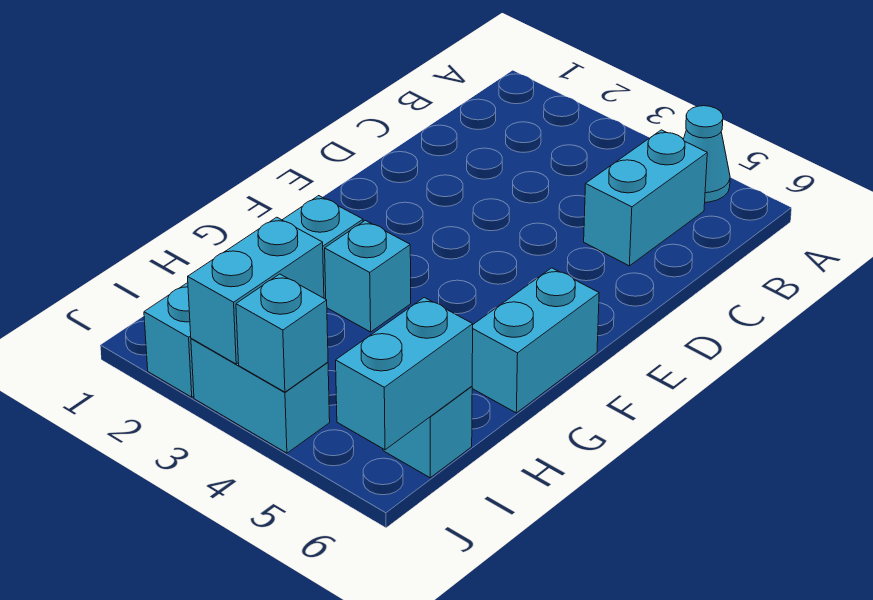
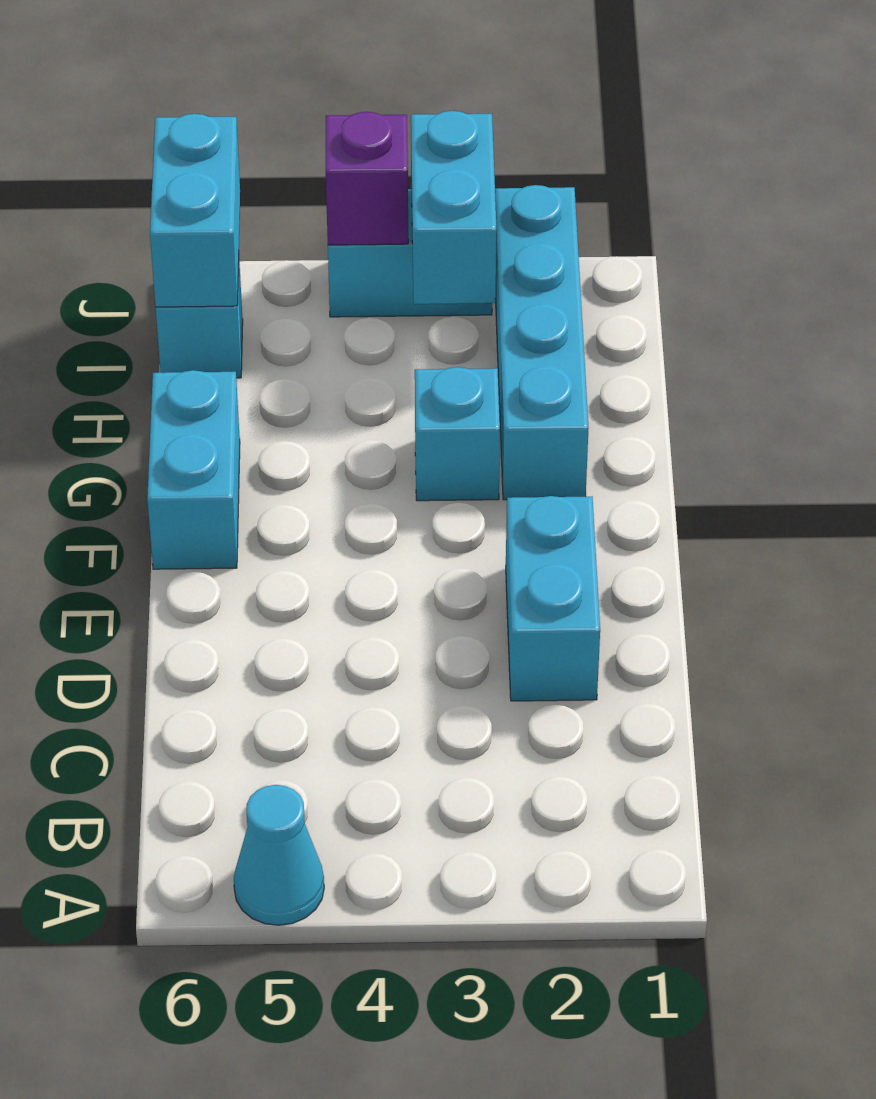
cyan brick B5:C5 level 1 -> cyan brick D2:E2 level 1
cyan brick J4 level 2 -> purple brick J4 level 2

